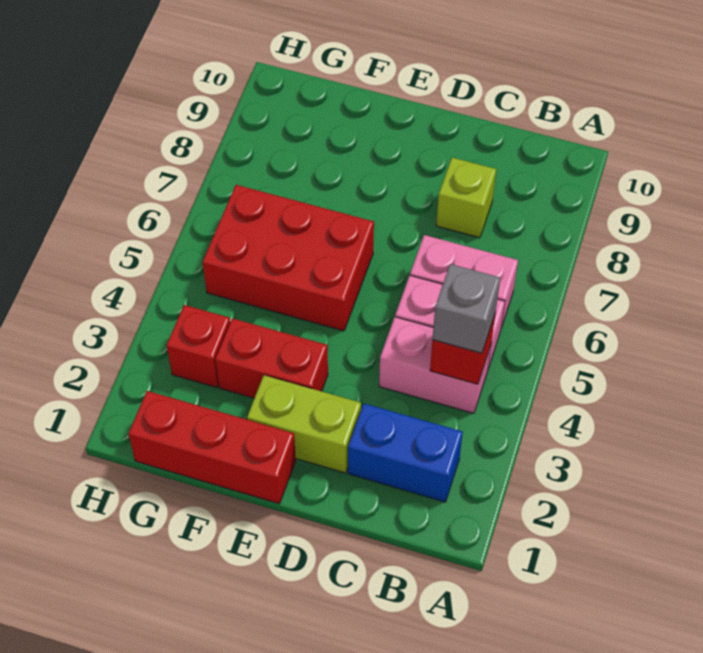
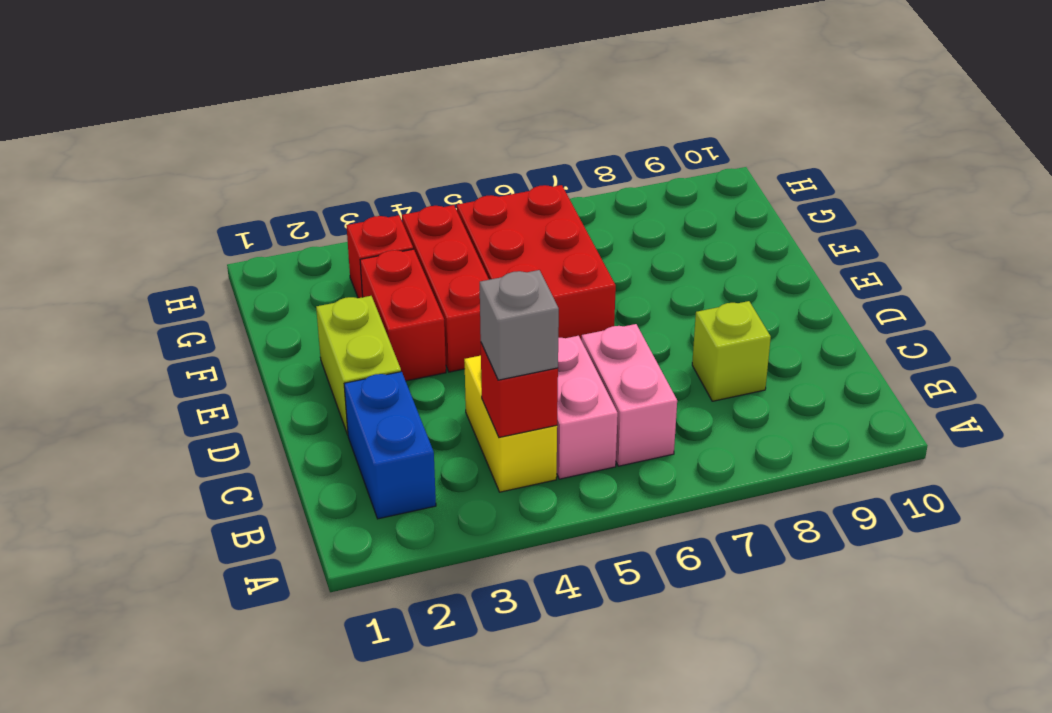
pink brick B4:C4 level 1 -> yellow brick B4:C4 level 1
red brick E1:G1 level 1 -> red brick E4:G4 level 1

